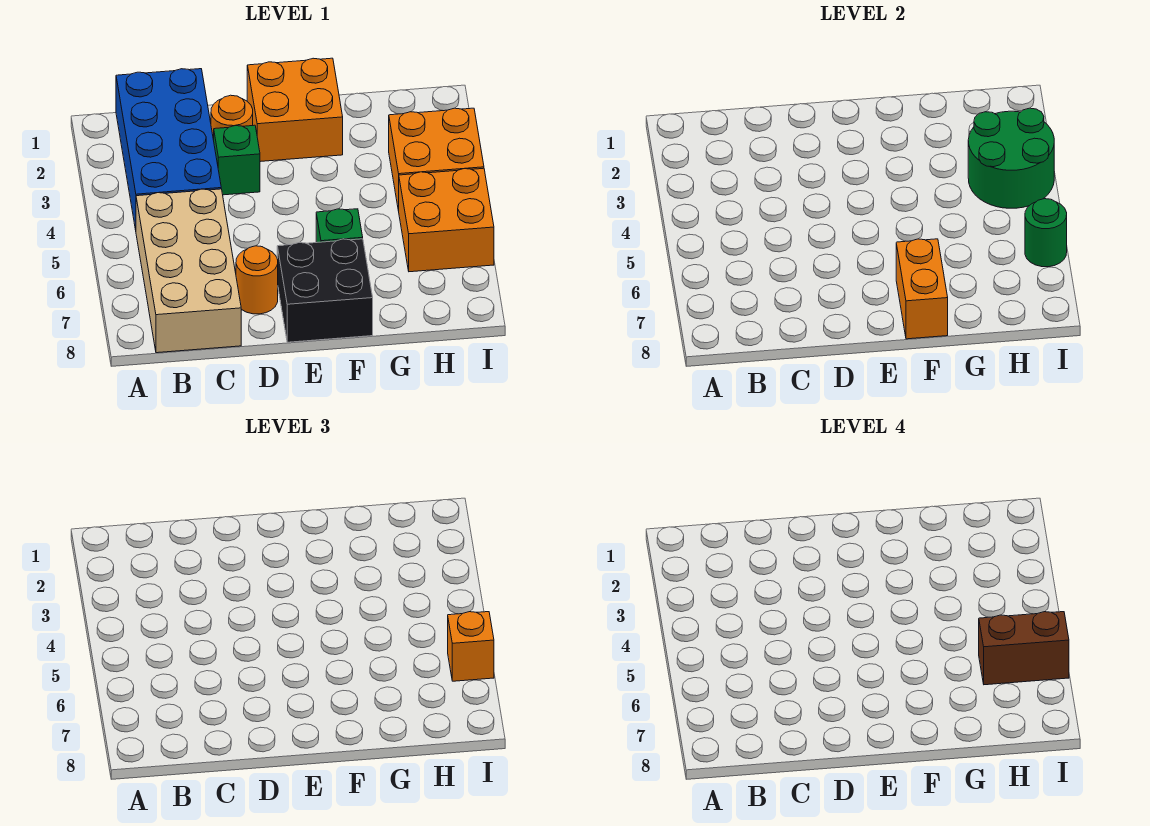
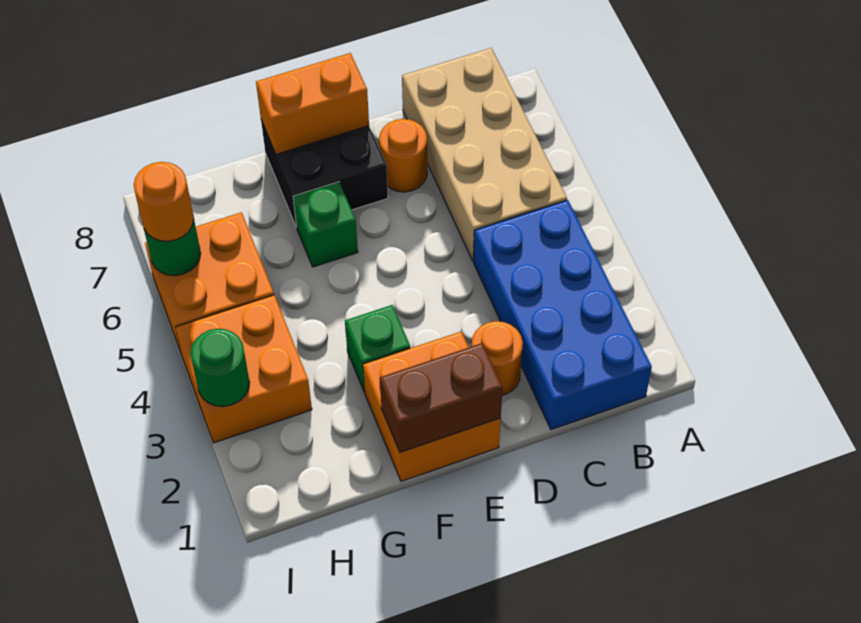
green brick D3 level 1 -> green brick F3 level 1
orange brick F7:F8 level 2 -> orange brick E8:F8 level 2
green round brick H3:I4 level 2 -> green round brick I3 level 2
brown brick H6:I6 level 4 -> brown brick E1:F1 level 2
orange brick I6 level 3 -> orange round brick I6 level 3

